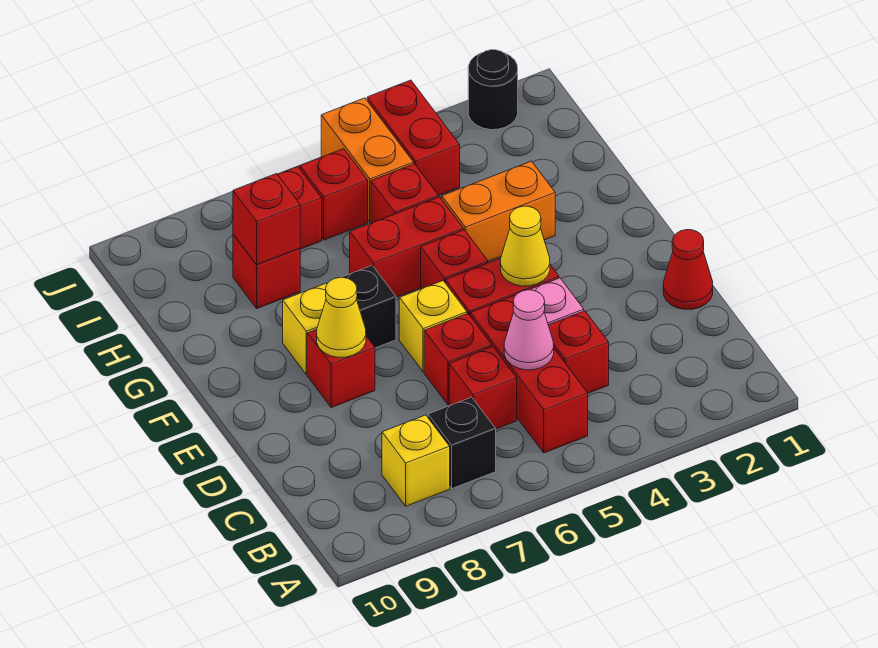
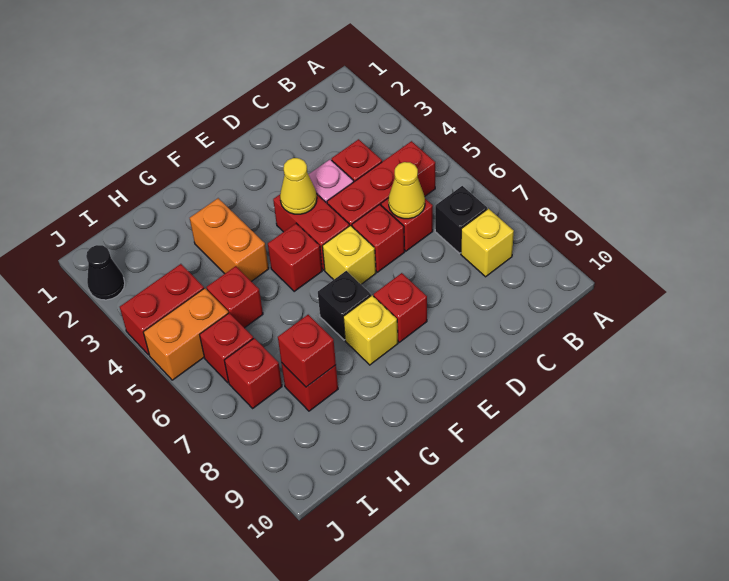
pink cone C5 level 2 -> none
red cone D1 level 1 -> none
yellow cone E8 level 2 -> yellow cone C6 level 2
red brick G5:G6 level 1 -> none
black round brick J2 level 1 -> black cone J2 level 1

